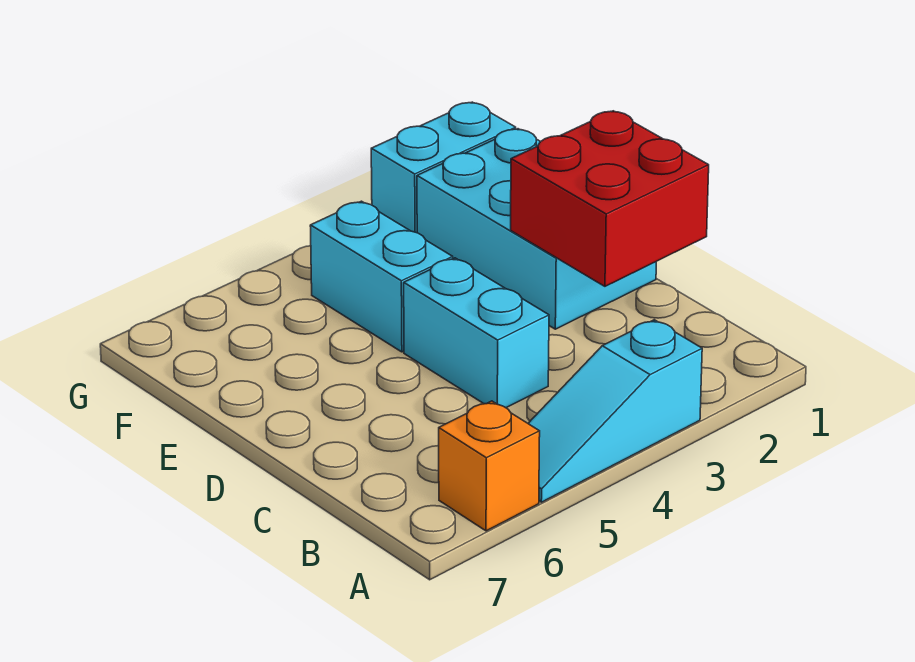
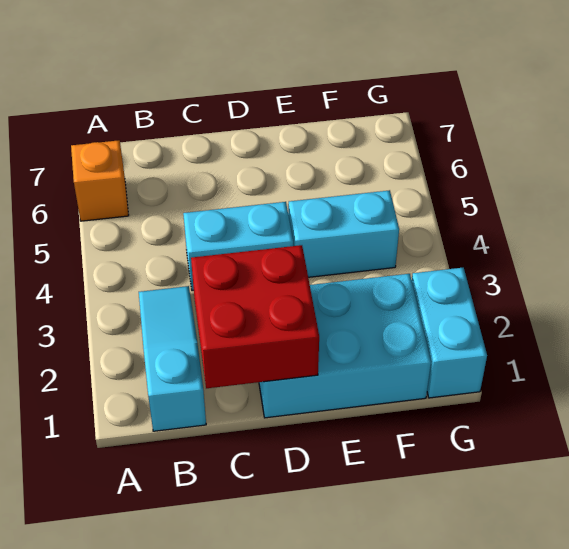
cyan slope A3:A5 level 1 top 3 -> cyan slope B1:B3 level 1 top 1

